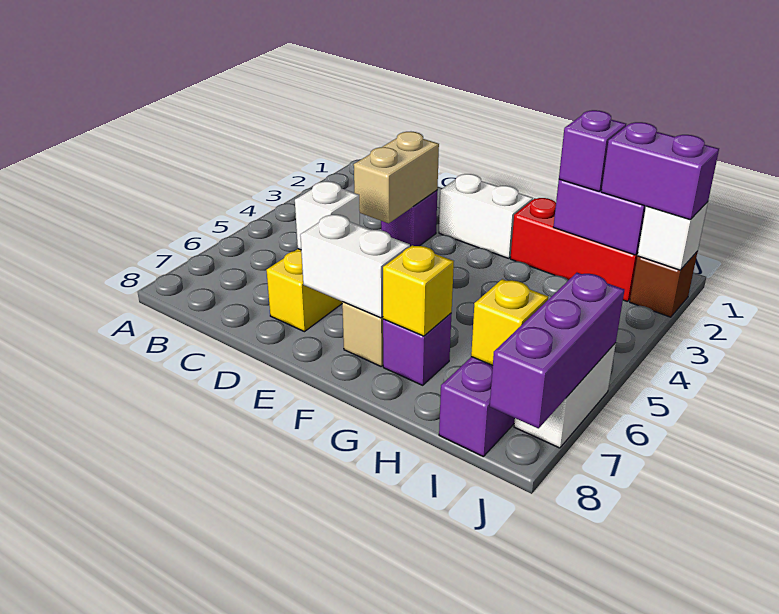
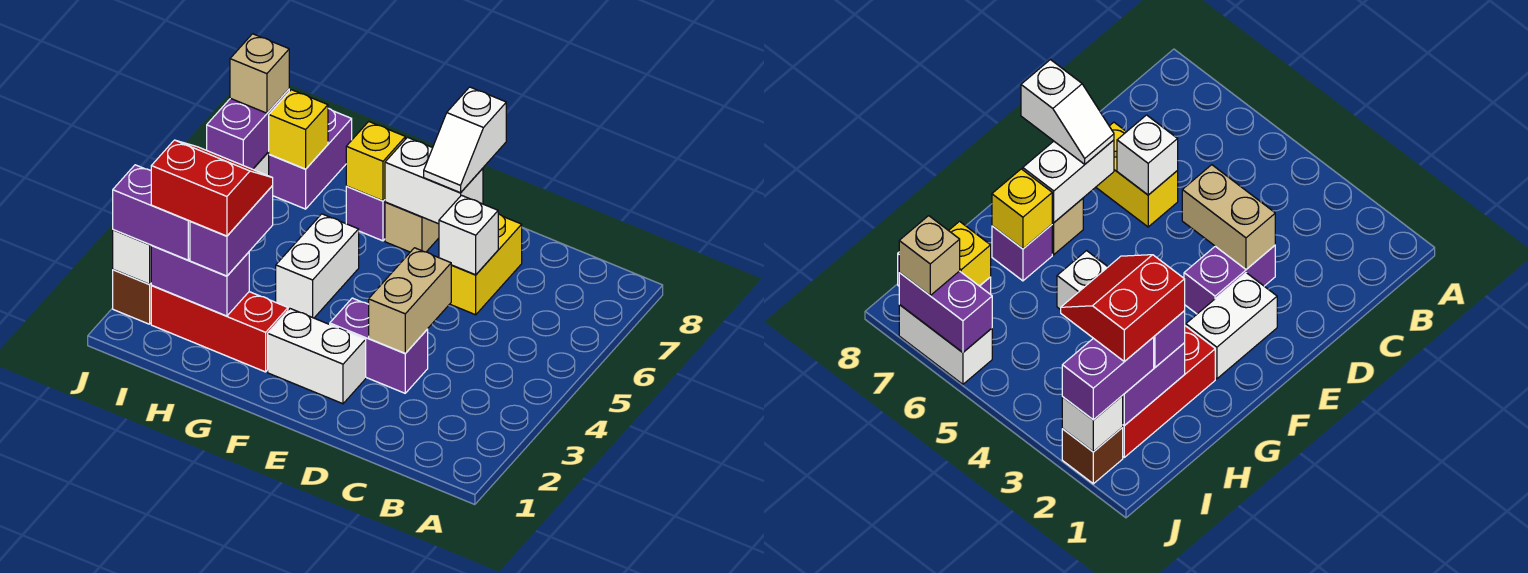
purple brick D3 level 1 -> purple brick D3:E3 level 1
none -> white slope E7:E8 level 3 top 8
none -> white brick G4:G5 level 1
purple brick H2 level 3 -> purple brick H2:H3 level 3
none -> red slope H2:I3 level 4 top 2
purple brick J6:J8 level 2 -> purple brick J6:J7 level 2
none -> tan brick J7 level 3

